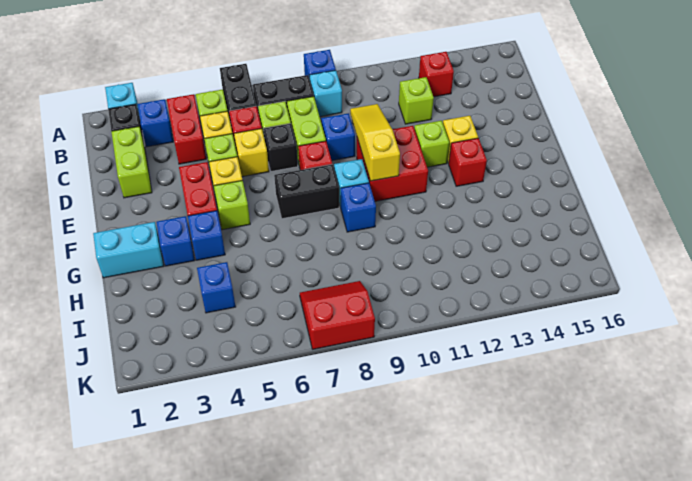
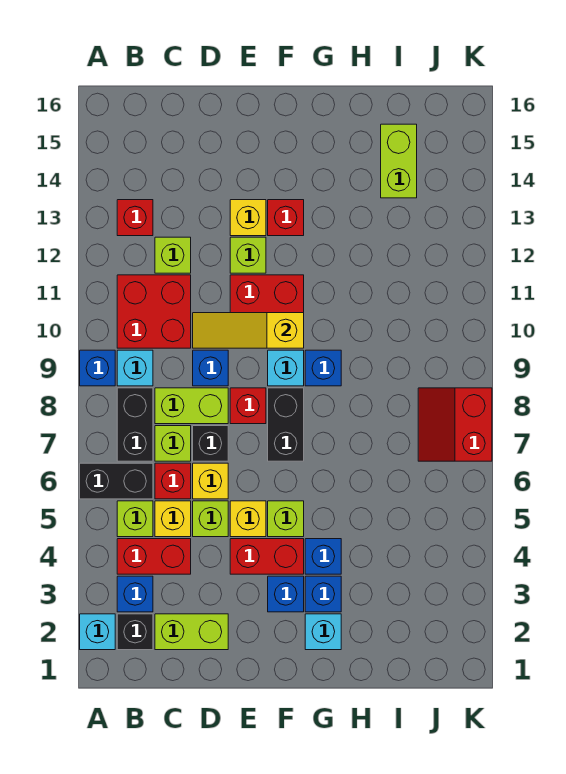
none -> red brick B10:C11 level 1
cyan brick G1:G2 level 1 -> cyan brick G2 level 1
blue brick I4 level 1 -> blue brick F3 level 1
none -> lime brick I14:I15 level 1

